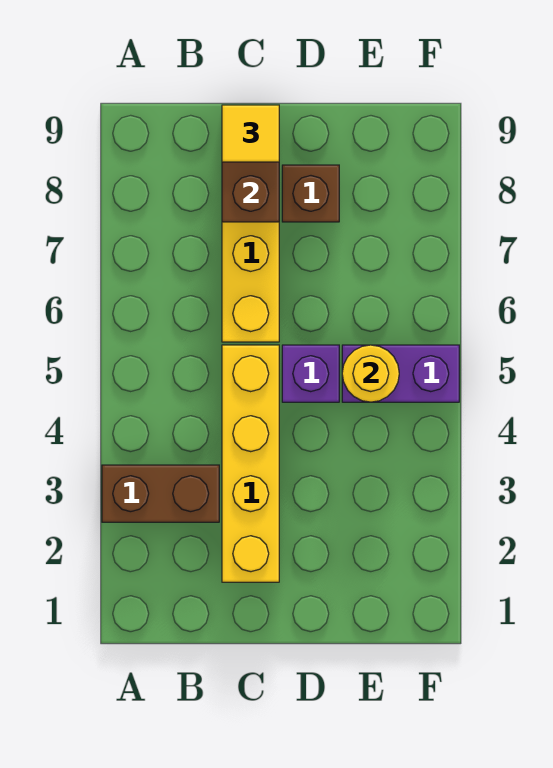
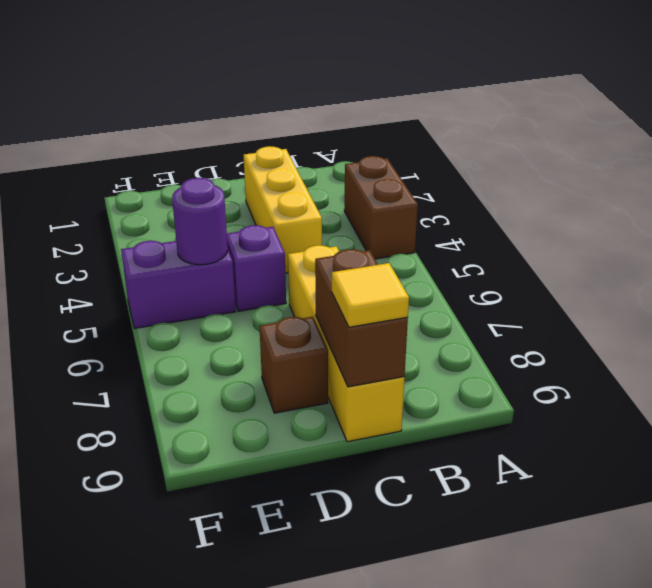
brown brick A3:B3 level 1 -> brown brick A3:A4 level 1
yellow brick C2:C5 level 1 -> yellow brick C2:C4 level 1
yellow round brick E5 level 2 -> purple round brick E5 level 2

